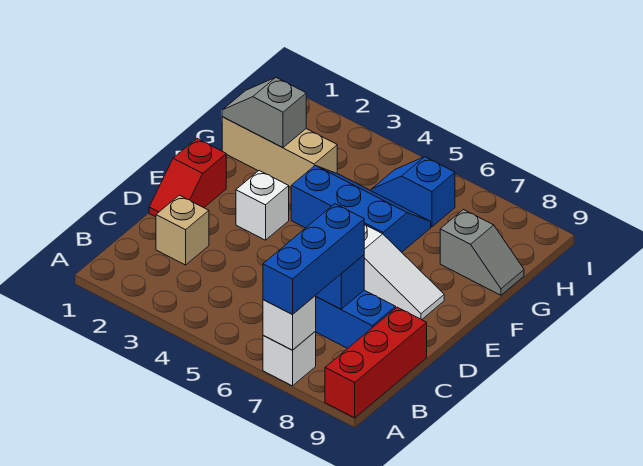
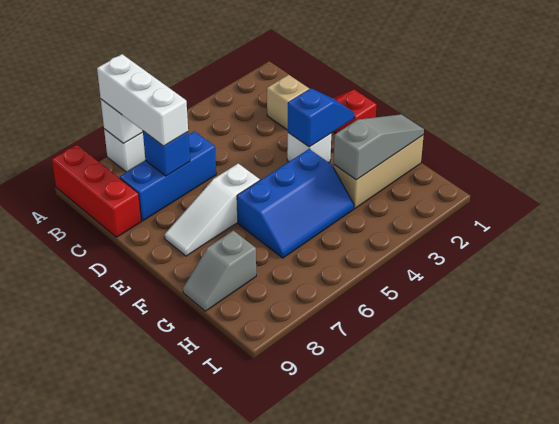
blue brick A7:C7 level 3 -> white brick A7:C7 level 3
grey slope G1:G2 level 2 top 2 -> grey slope G1:G3 level 2 top 3
blue slope H5:H6 level 1 top 6 -> blue slope E2:E3 level 2 top 3

